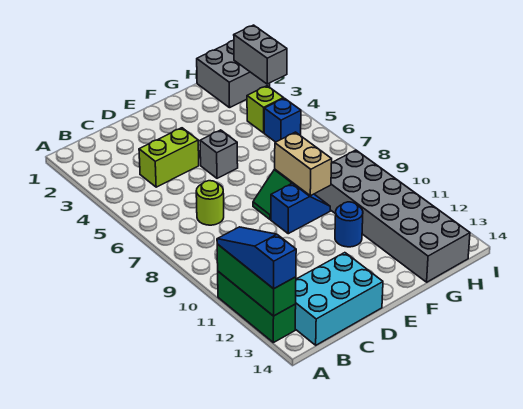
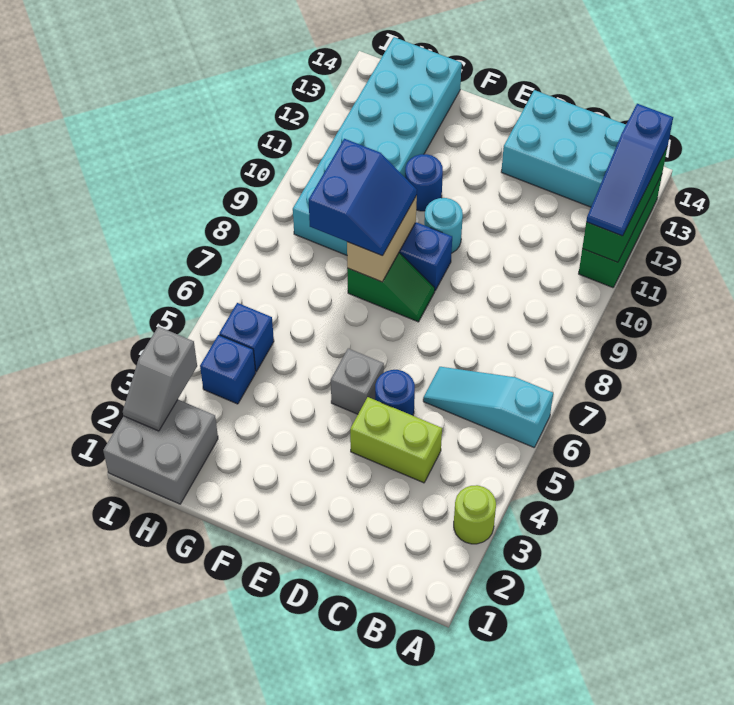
none -> cyan slope A6:C6 level 1 top A
lime round brick C7 level 1 -> lime round brick A3 level 1
none -> blue round brick D5 level 1
none -> cyan round brick E10 level 1
none -> blue slope F8:G9 level 3 top G
grey brick G9:H14 level 1 -> cyan brick G9:H14 level 1
lime brick H4 level 1 -> blue brick H4 level 1
grey brick I2:I3 level 2 -> grey slope I2:I3 level 2 top 3

